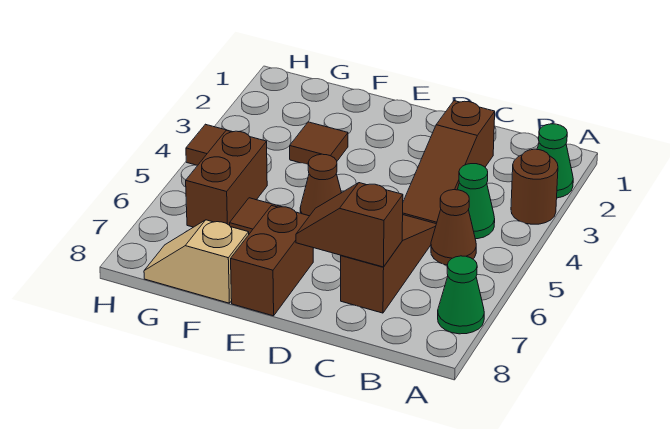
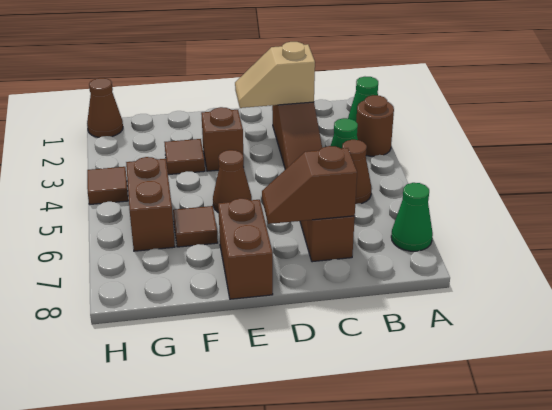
none -> brown brick E3 level 1
tan slope F8:G8 level 1 top F -> tan slope C2:D2 level 2 top C
none -> brown cone H1 level 1

